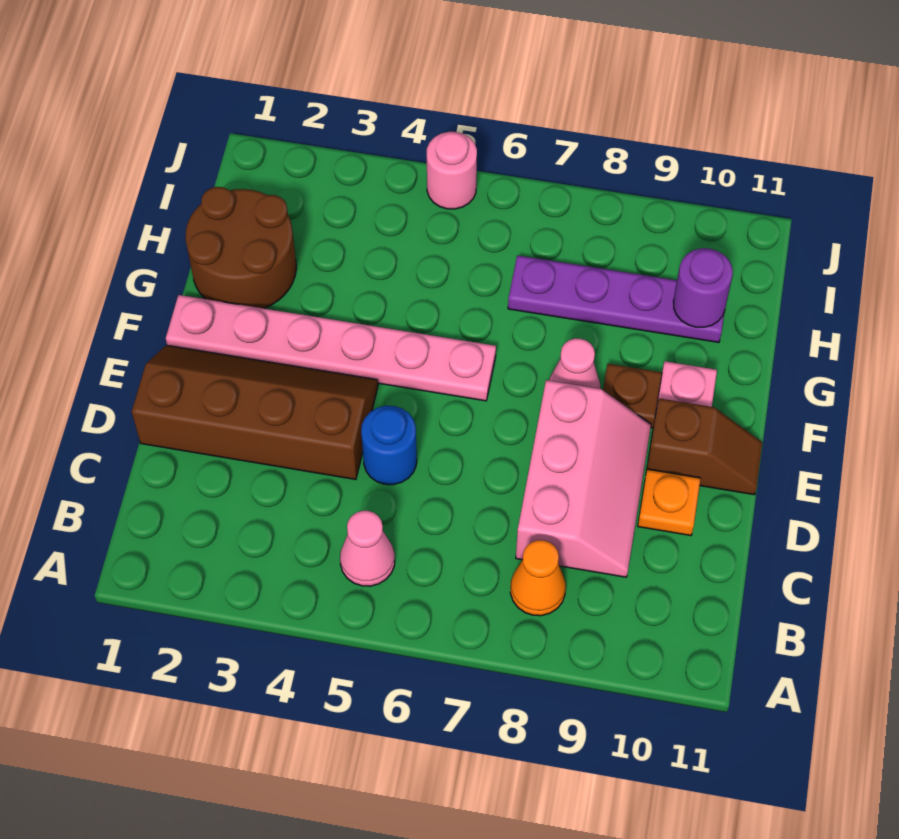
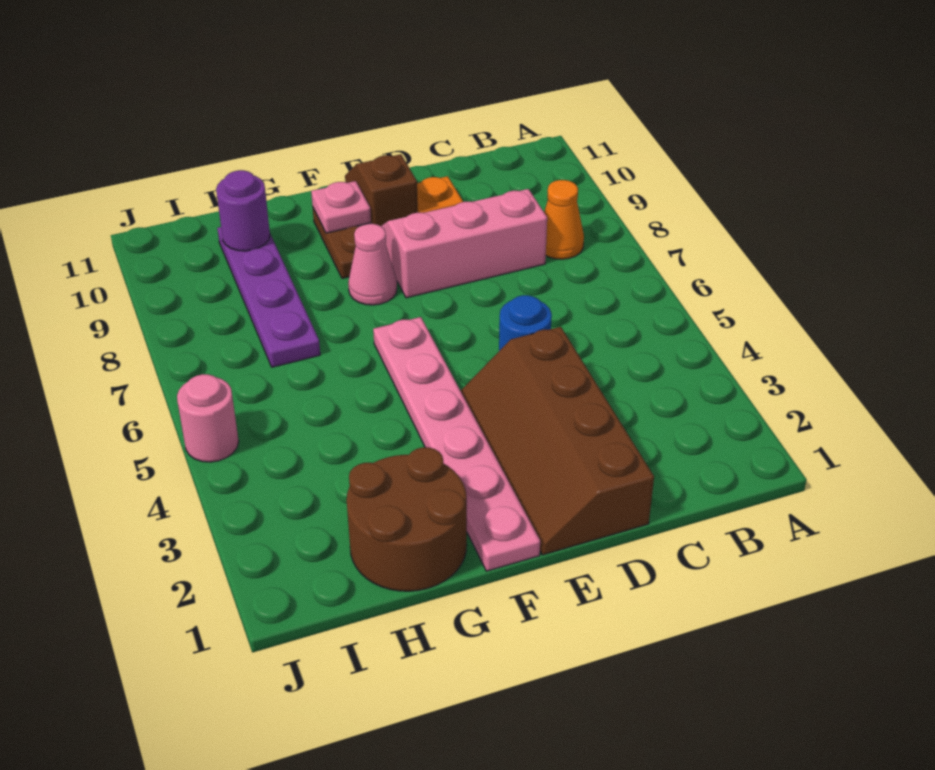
pink cone B5 level 1 -> none

